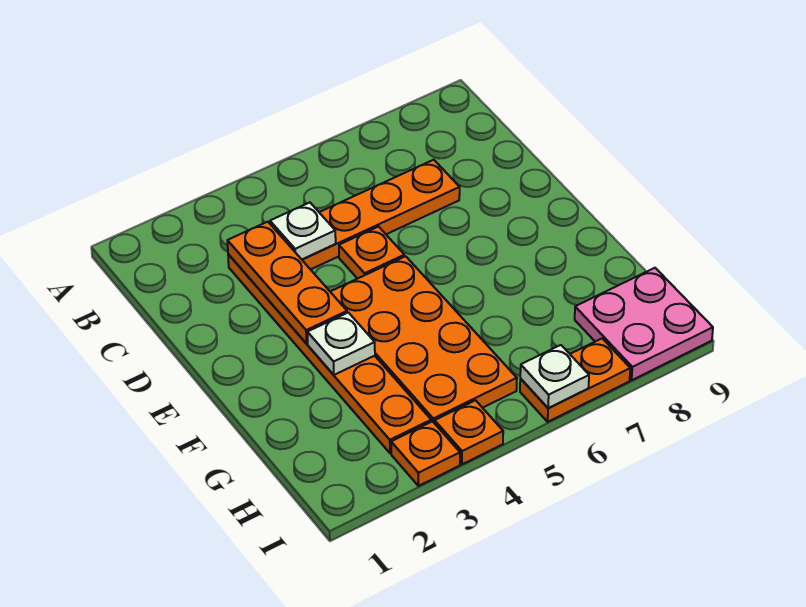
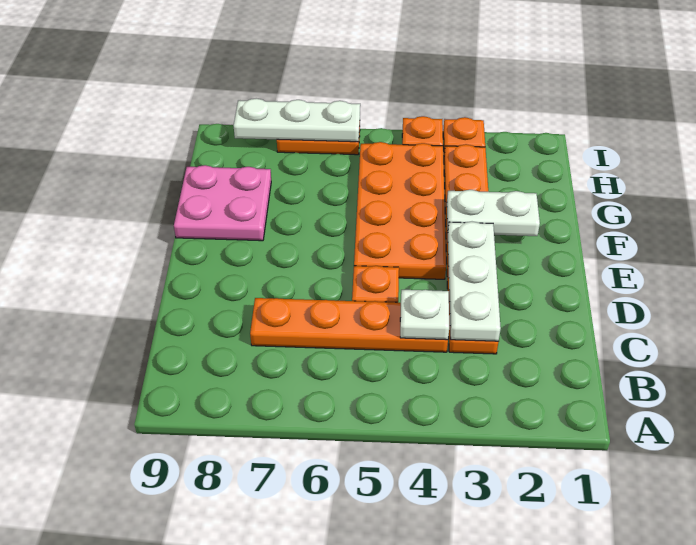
orange plate C3:E3 level 2 -> white plate C3:E3 level 2
white plate F3 level 2 -> white plate F2:F3 level 2
pink plate H8:I9 level 1 -> pink plate F8:G9 level 1
white plate I6 level 2 -> white plate I6:I8 level 2

